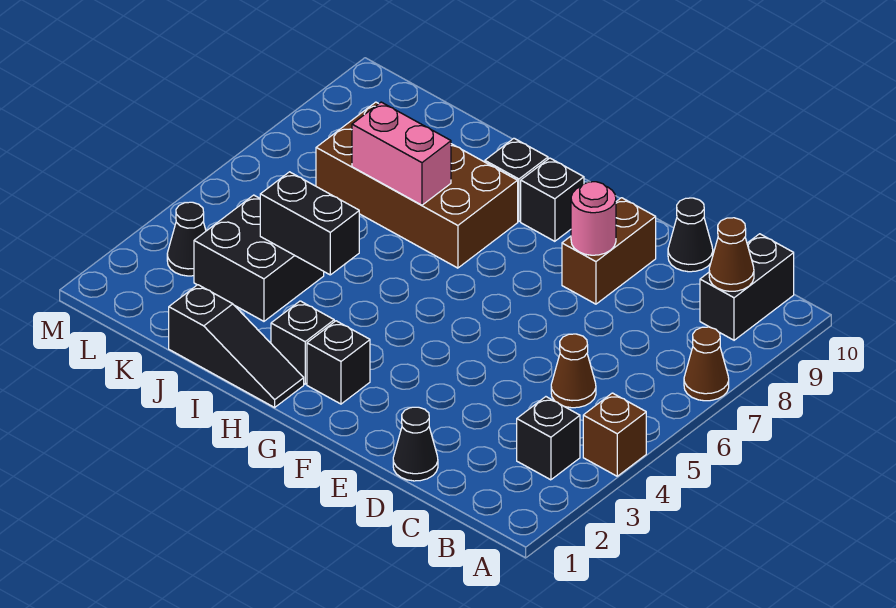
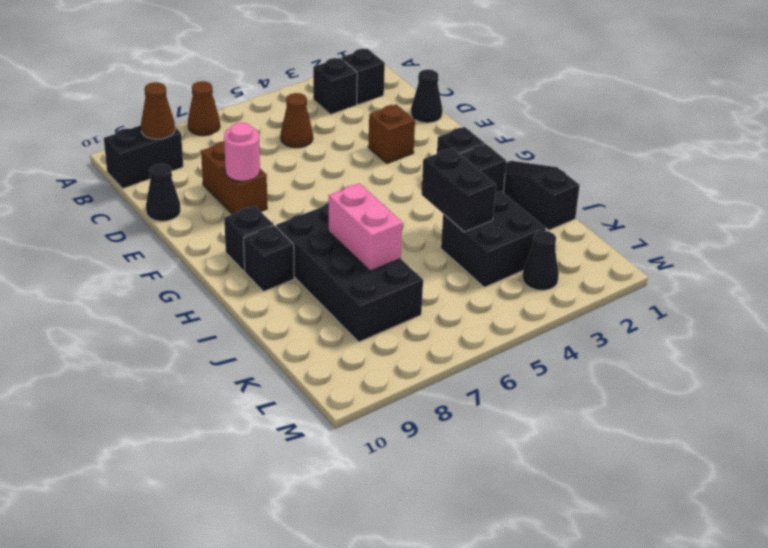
brown brick A4 level 1 -> brown brick E3 level 1
none -> black brick B2 level 1
brown brick E8:E9 level 1 -> brown brick D8:E8 level 1
brown brick H7:K8 level 1 -> black brick H7:K8 level 1

